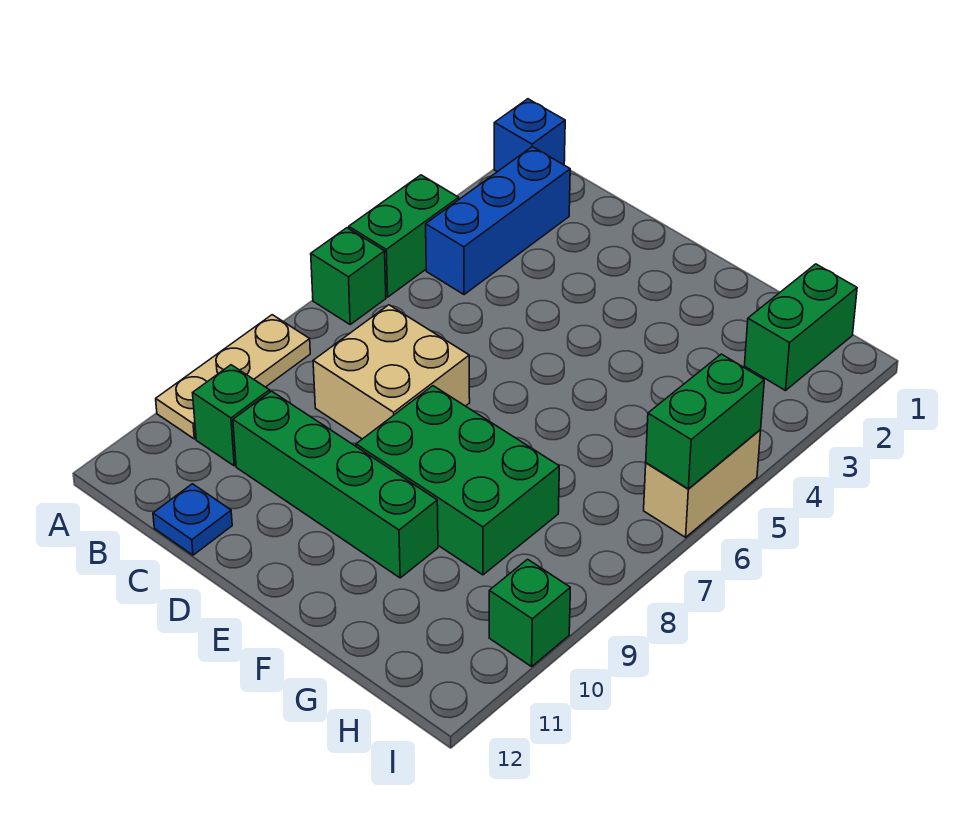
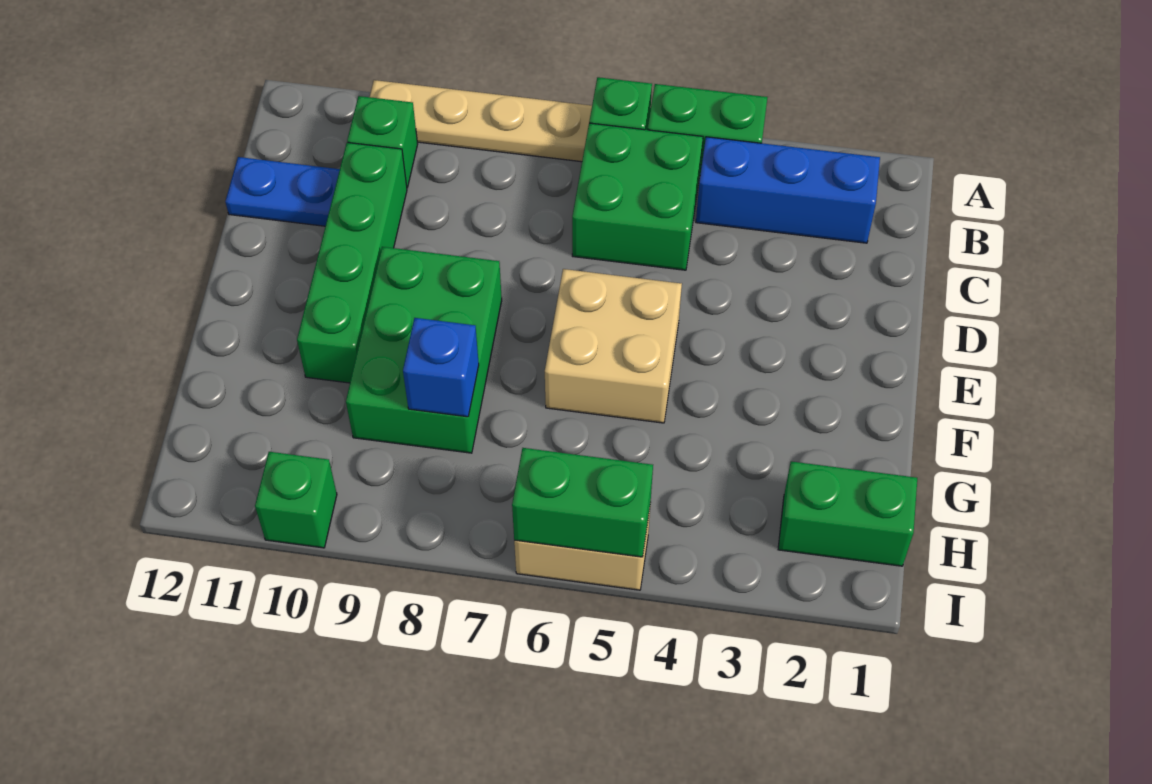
blue brick A1 level 1 -> blue brick G8 level 2
tan plate A8:A10 level 1 -> tan plate A7:A10 level 1
none -> green brick B5:C6 level 1
tan brick C7:D8 level 1 -> tan brick E5:F6 level 1
blue plate C12 level 1 -> blue plate C11:C12 level 1

